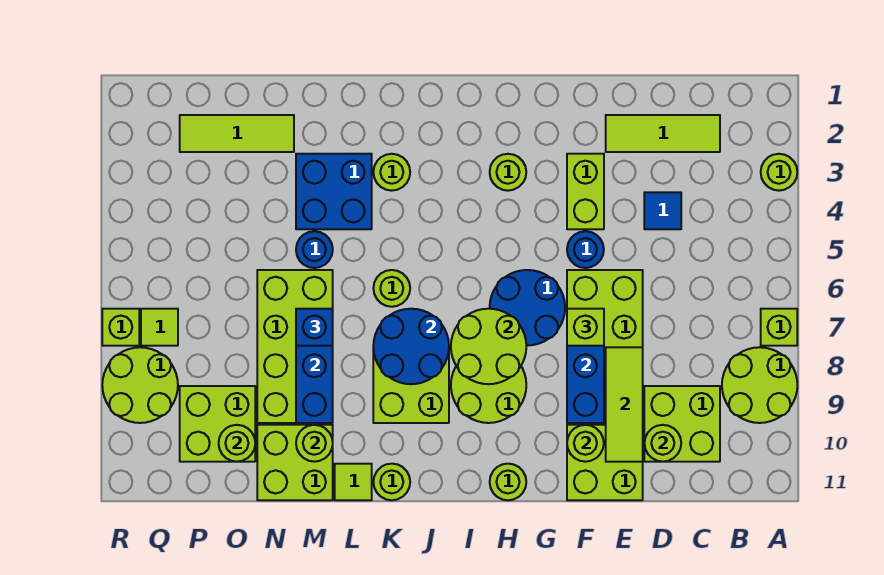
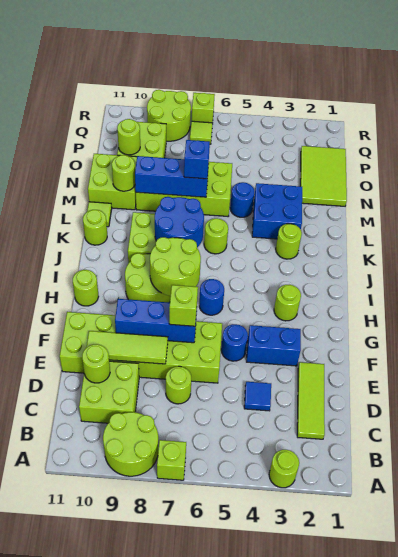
lime brick F3:F4 level 1 -> blue brick F3:F4 level 1
lime round brick F10 level 2 -> lime round brick D7 level 1
blue round brick G6:H7 level 1 -> blue round brick H6 level 1
lime tile N2:P2 level 1 -> lime tile N1:P2 level 1

